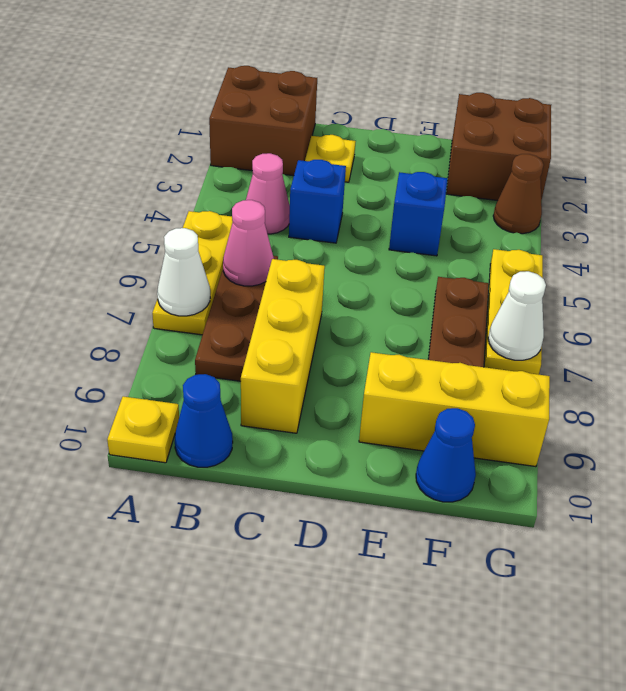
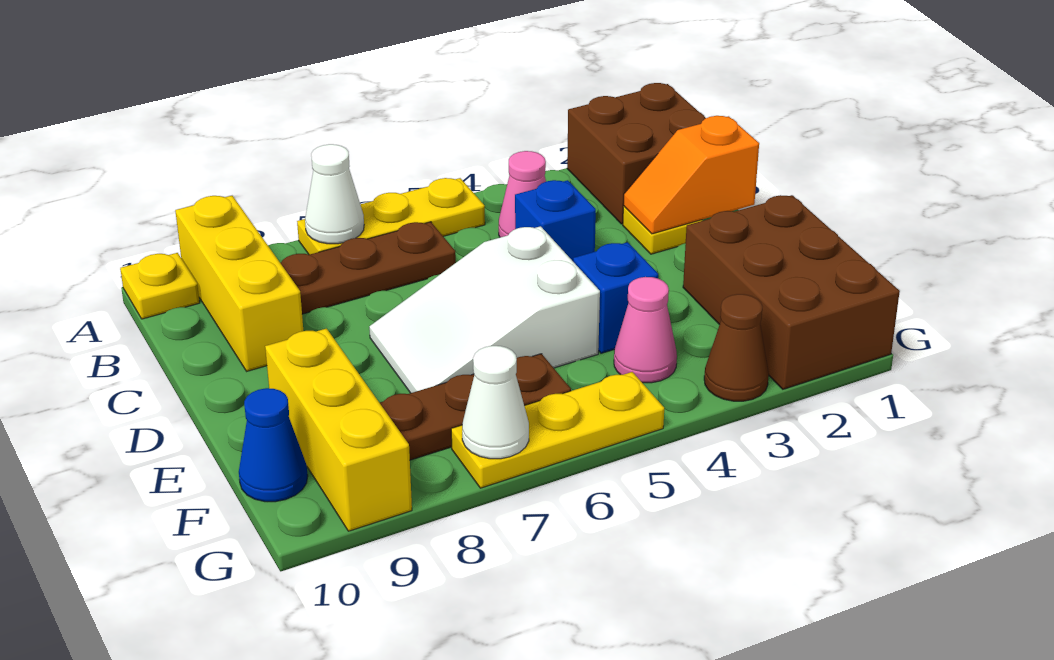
pink cone B6 level 2 -> pink cone F4 level 1
blue cone B10 level 1 -> none
none -> orange slope C1:C2 level 2 top 1
yellow brick C7:C9 level 1 -> yellow brick A9:C9 level 1
none -> white slope D5:E7 level 1 top 5
brown brick F1:G2 level 1 -> brown brick E1:G2 level 1

